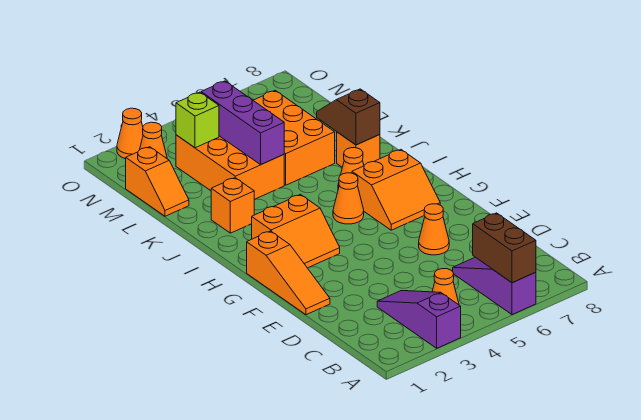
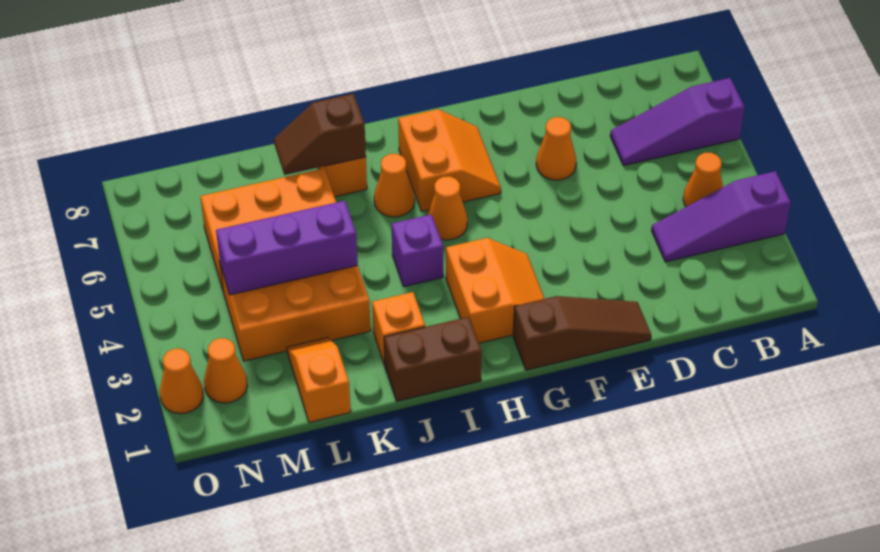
brown brick A6:B6 level 2 -> brown brick I1:J1 level 1
orange slope E1:G1 level 1 top G -> brown slope E1:G1 level 1 top G
none -> purple brick I4 level 1
orange slope L1:M1 level 1 top M -> orange slope L1:L2 level 1 top 1
lime brick M3 level 2 -> none

